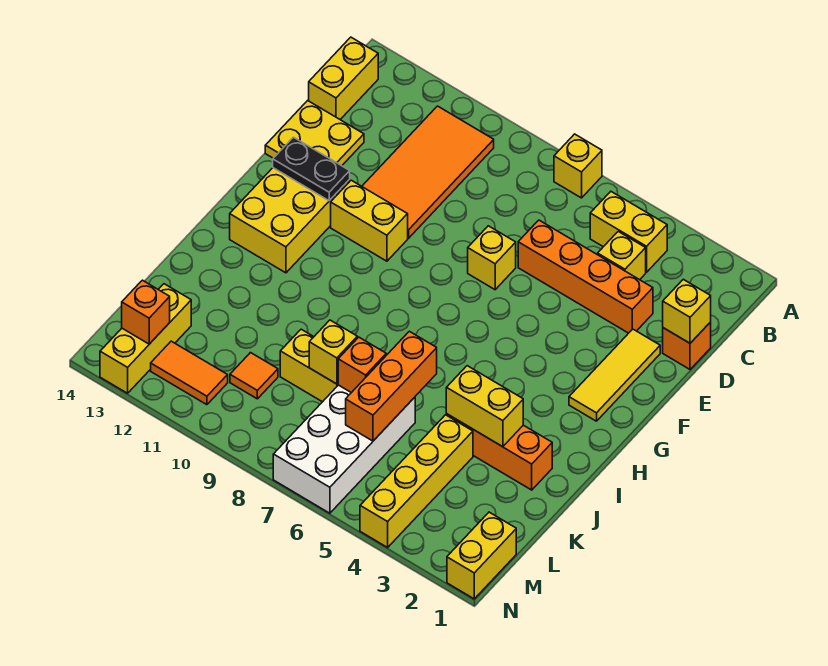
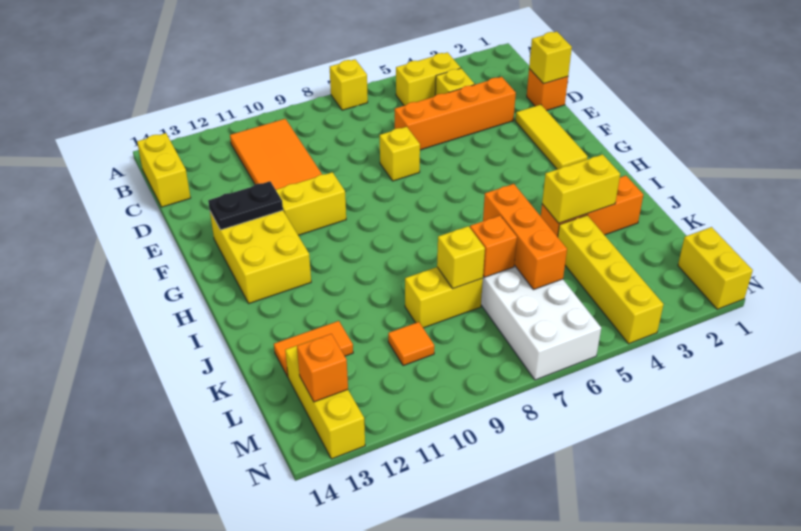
yellow plate D13:E14 level 1 -> none
orange tile M11:M12 level 1 -> orange tile K12:K13 level 1

